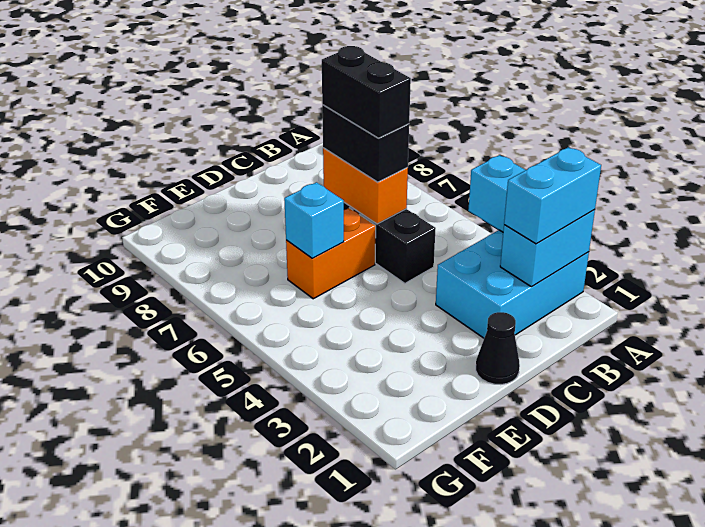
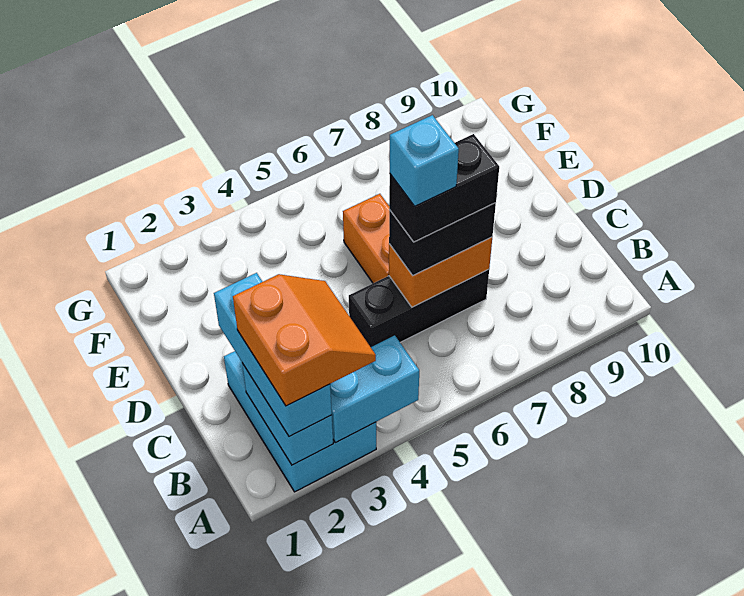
cyan brick A2:B2 level 3 -> cyan brick A2:C2 level 3
none -> orange slope A2:B3 level 4 top 2
black cone D1 level 1 -> none
cyan brick E6 level 2 -> cyan brick C6 level 5

